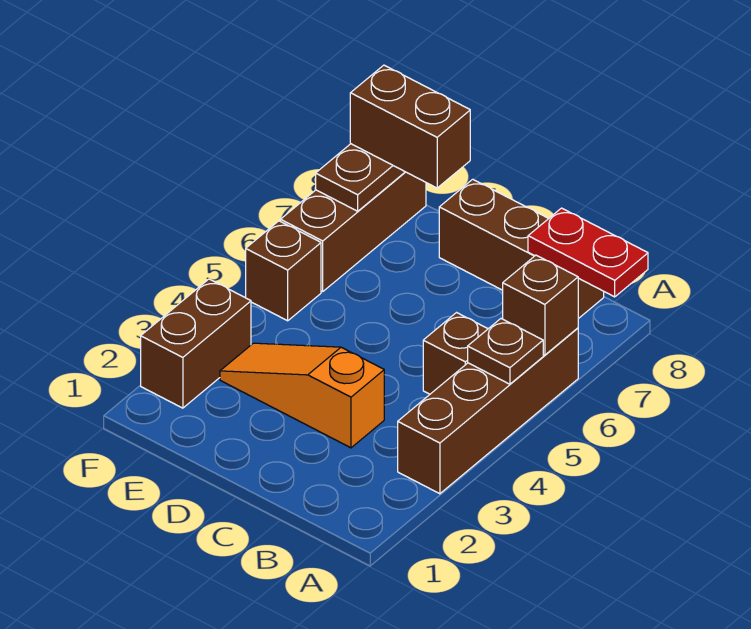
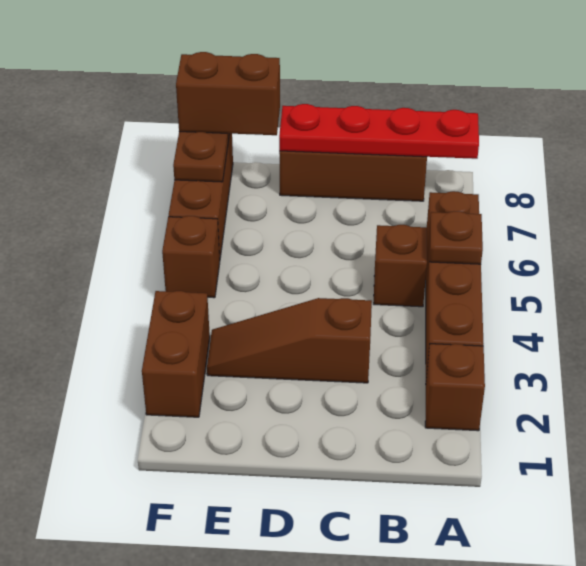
brown brick A6 level 2 -> brown brick A2 level 1
red plate A8:B8 level 2 -> red plate A8:D8 level 2
orange slope C3:E3 level 1 top C -> brown slope C3:E3 level 1 top C

